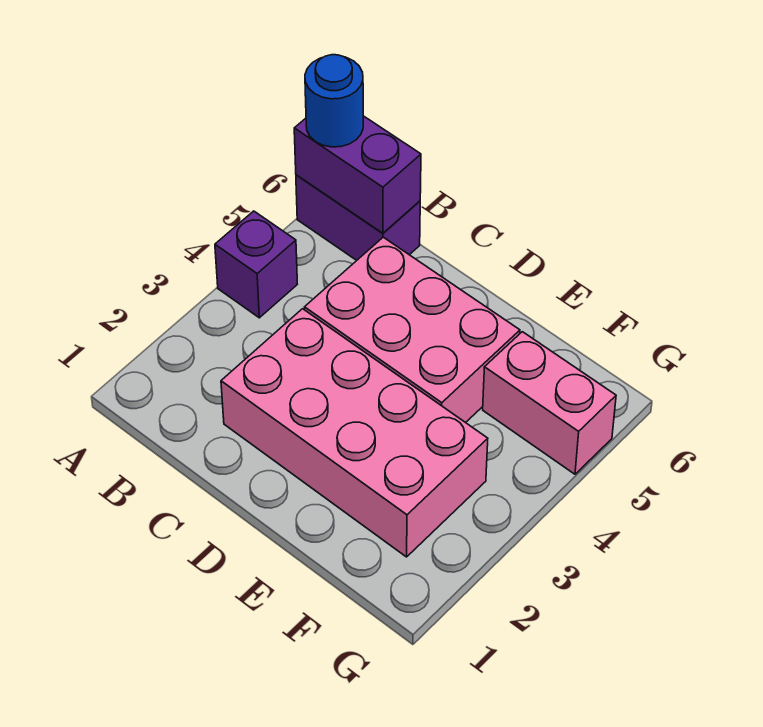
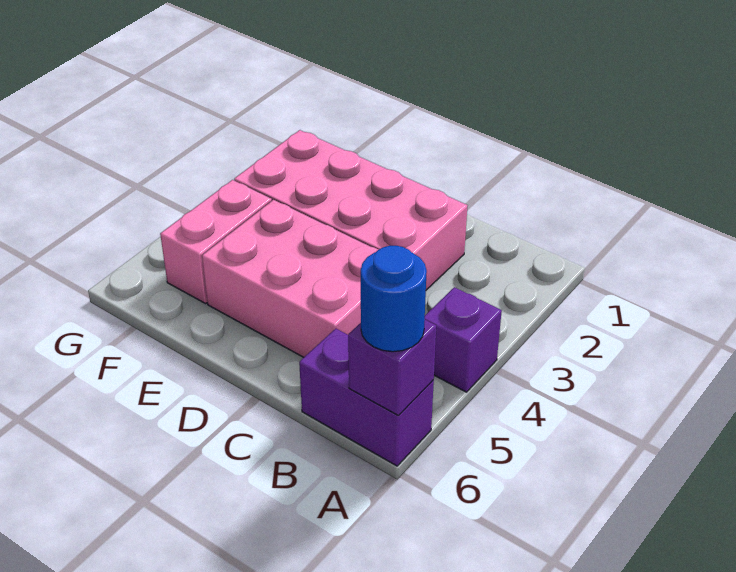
purple brick A6:B6 level 2 -> purple brick A6 level 2
pink brick F5:G5 level 1 -> pink brick F4:F5 level 1

